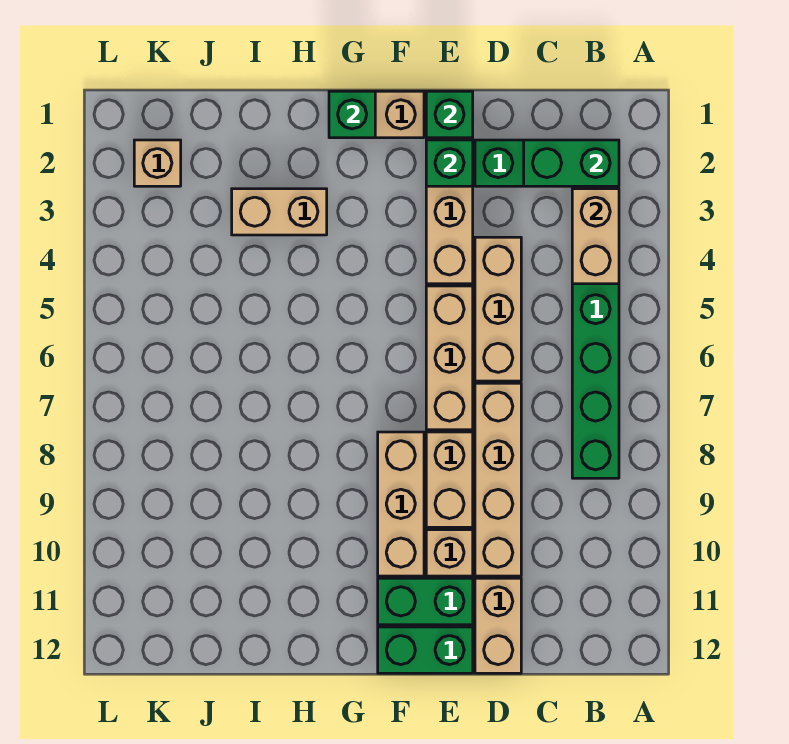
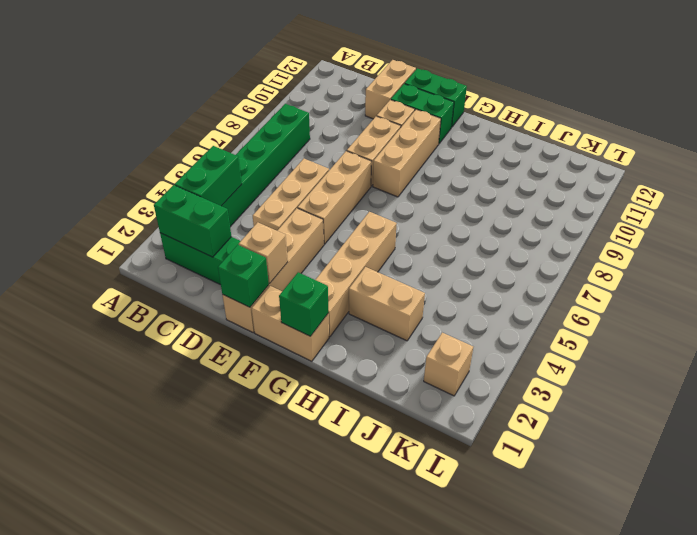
tan brick B3:B4 level 2 -> green brick B3:B4 level 2
tan brick D7:D10 level 1 -> tan brick G2:G5 level 1
green brick E2 level 2 -> tan brick E2 level 2

